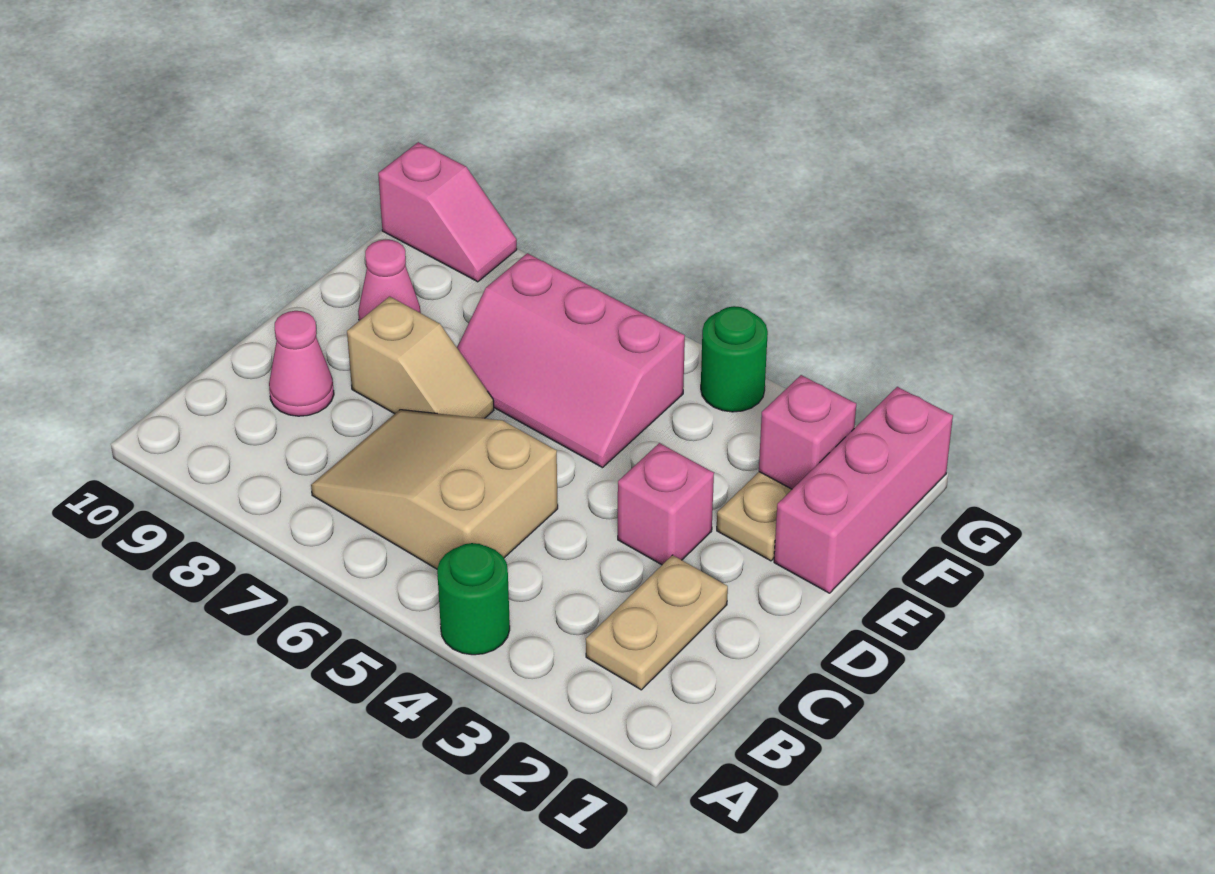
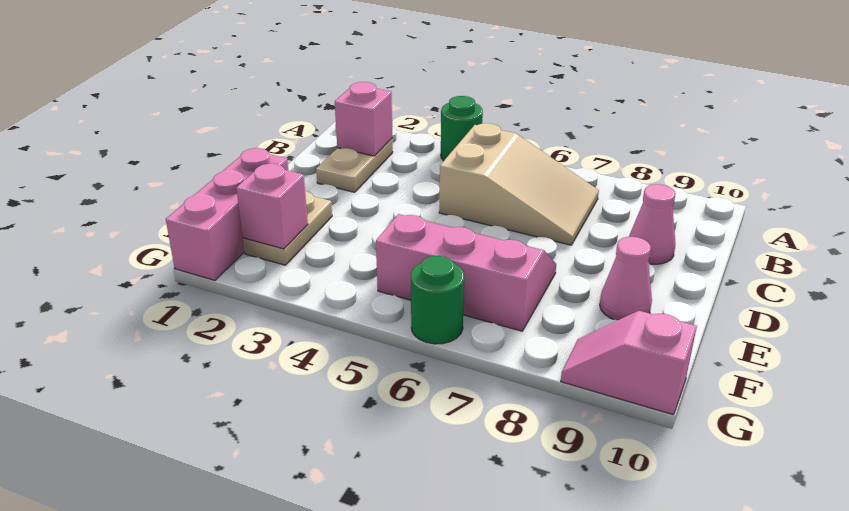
pink brick D3 level 1 -> pink brick B2 level 2
tan slope D7:D8 level 1 top 8 -> none
green round brick G4 level 1 -> green round brick G6 level 1

